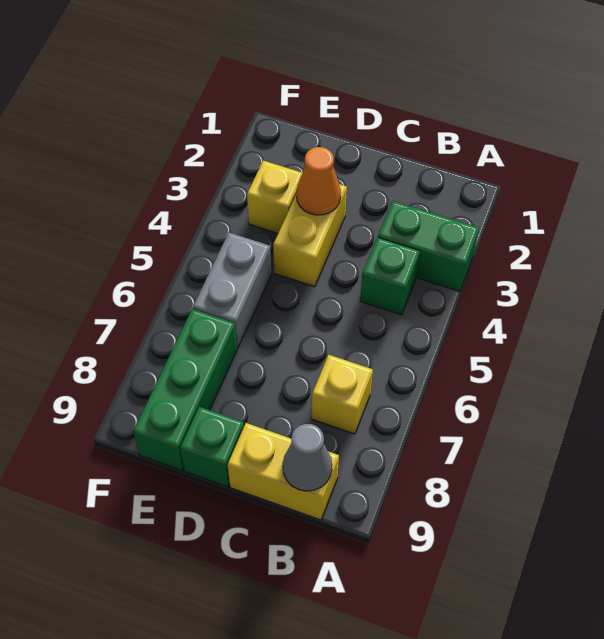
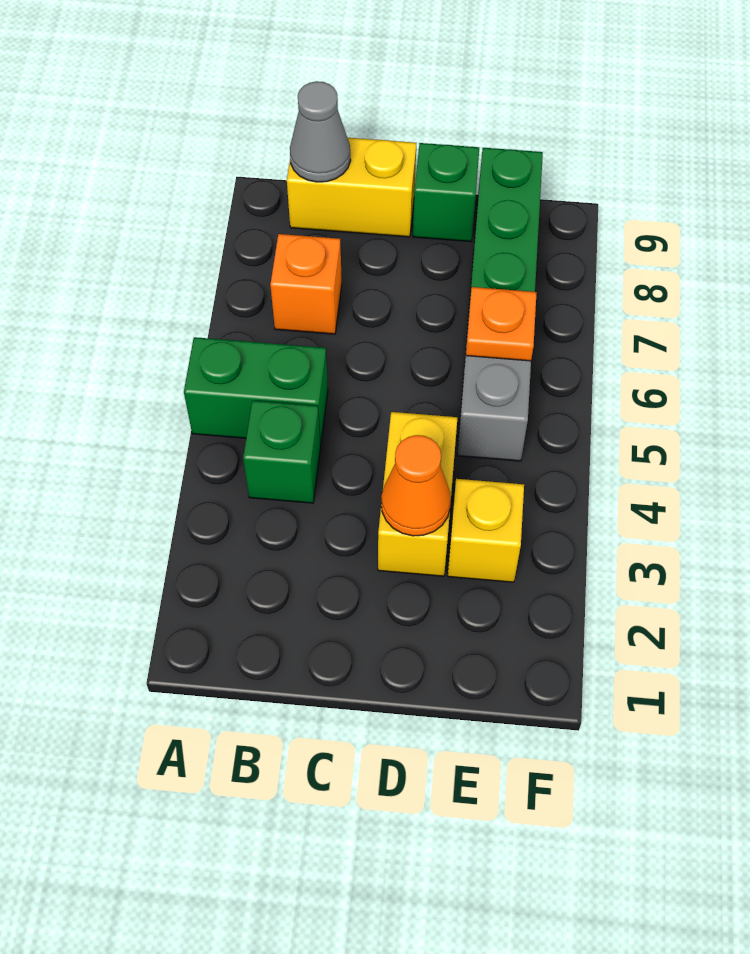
green brick A3:B3 level 1 -> green brick A5:B5 level 1
yellow brick B7 level 1 -> orange brick B7 level 1
none -> orange plate E6 level 2

